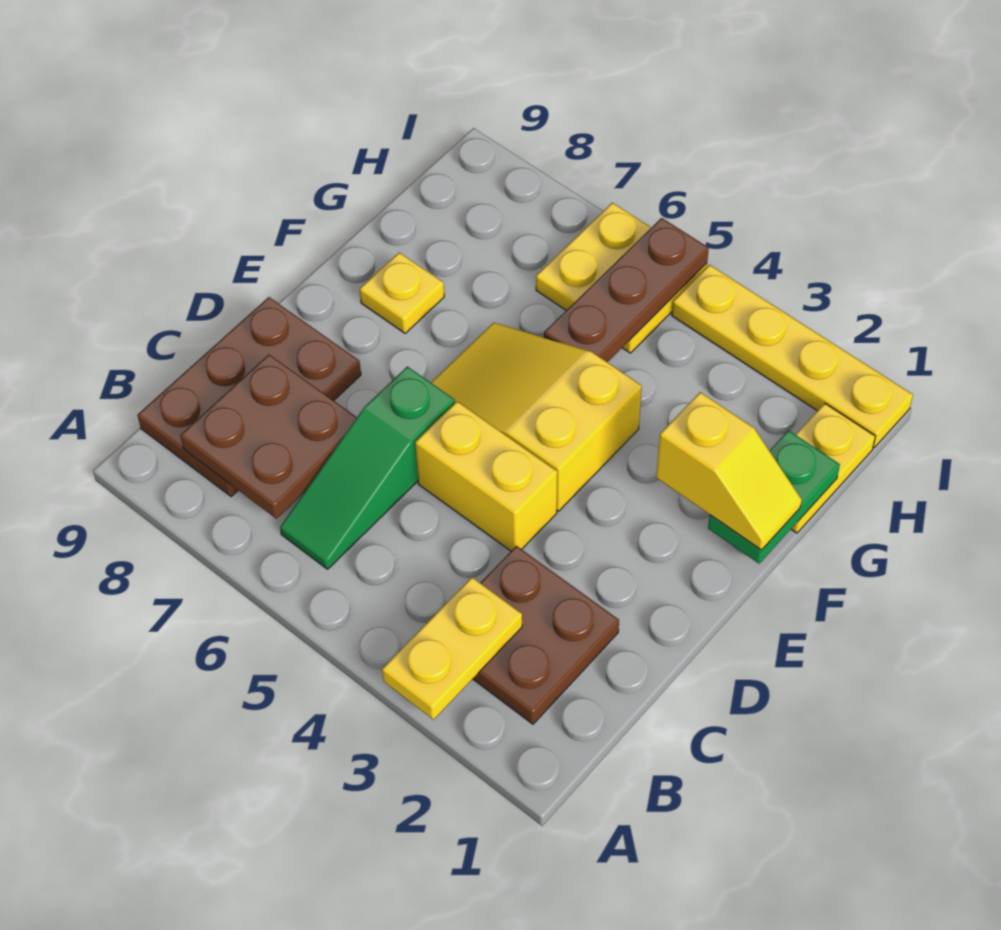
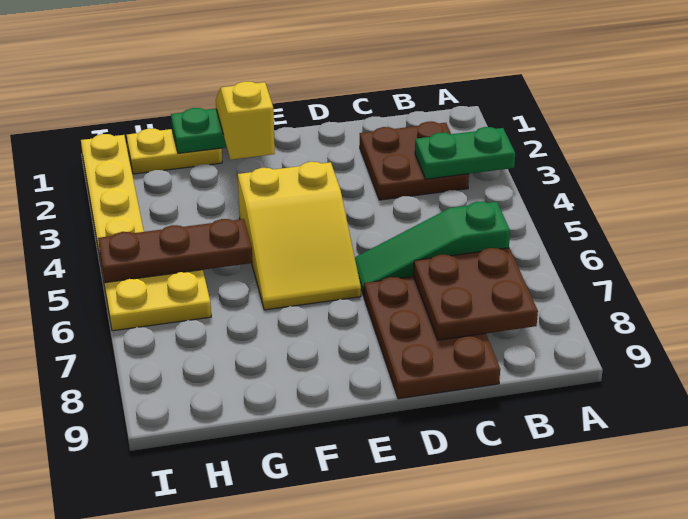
yellow plate A3:B3 level 2 -> green plate A3:B3 level 2
green slope B6:D6 level 1 top D -> green slope B6:D6 level 1 top B
brown plate B8:D9 level 1 -> brown plate C7:D9 level 1
yellow brick D4:D5 level 1 -> none
yellow plate F8 level 1 -> none

